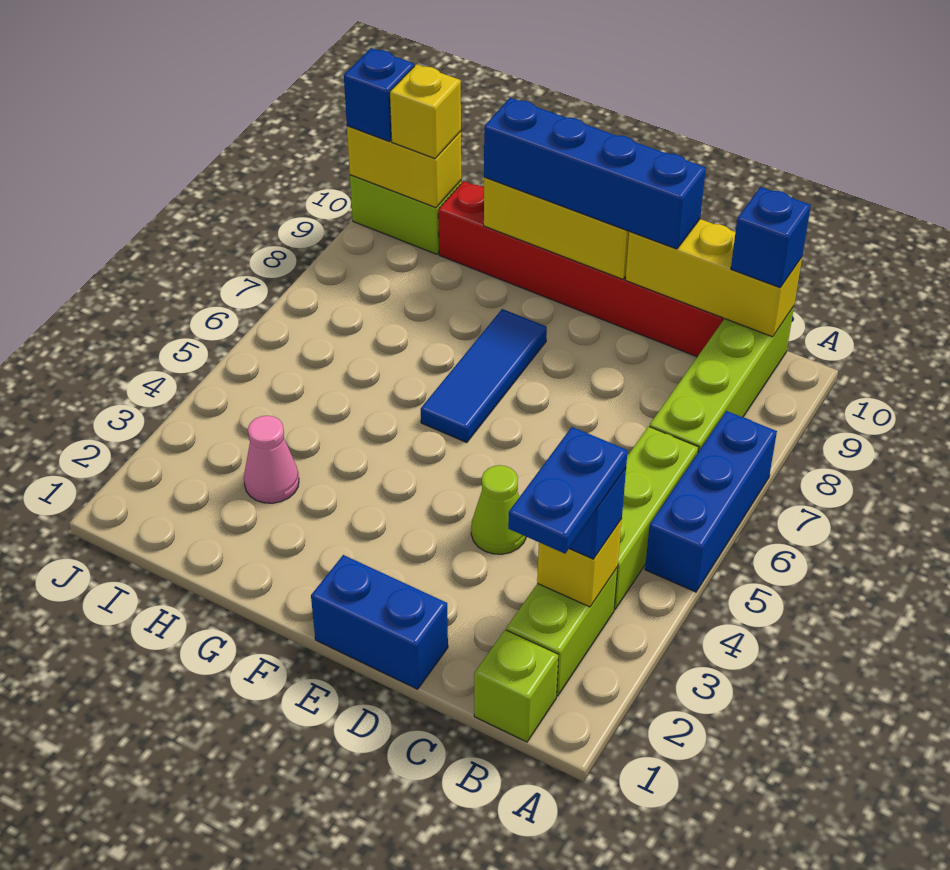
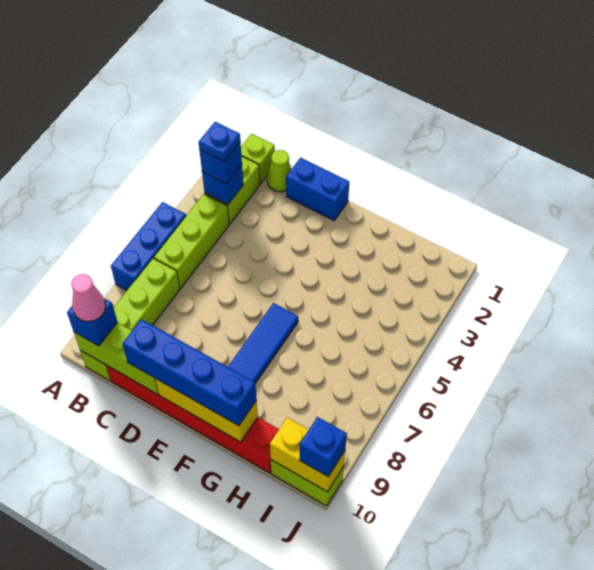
blue plate B2:B3 level 4 -> blue plate B3 level 4
yellow brick B3 level 2 -> blue brick B3 level 2
yellow brick B10:D10 level 2 -> lime brick B10:D10 level 2
lime cone D4 level 1 -> lime cone C1 level 1
pink cone H3 level 1 -> pink cone B10 level 4
yellow brick I10 level 3 -> none

